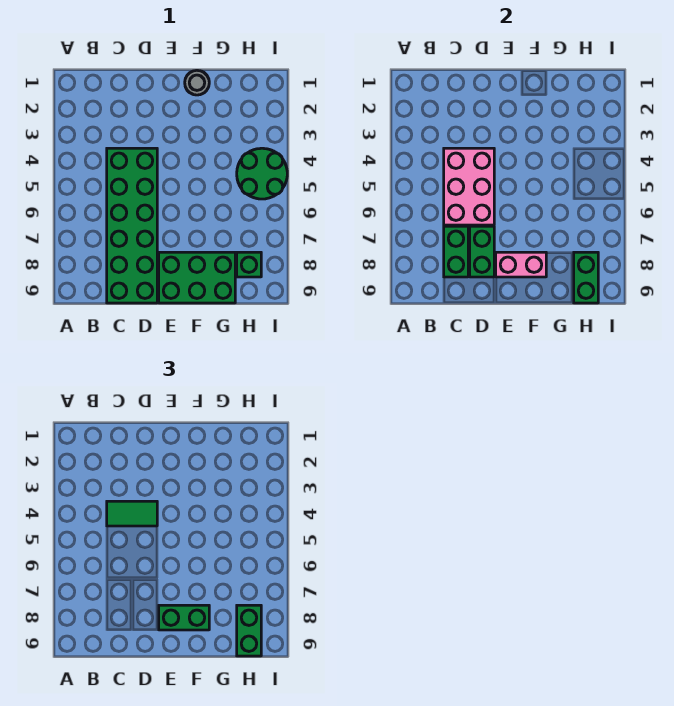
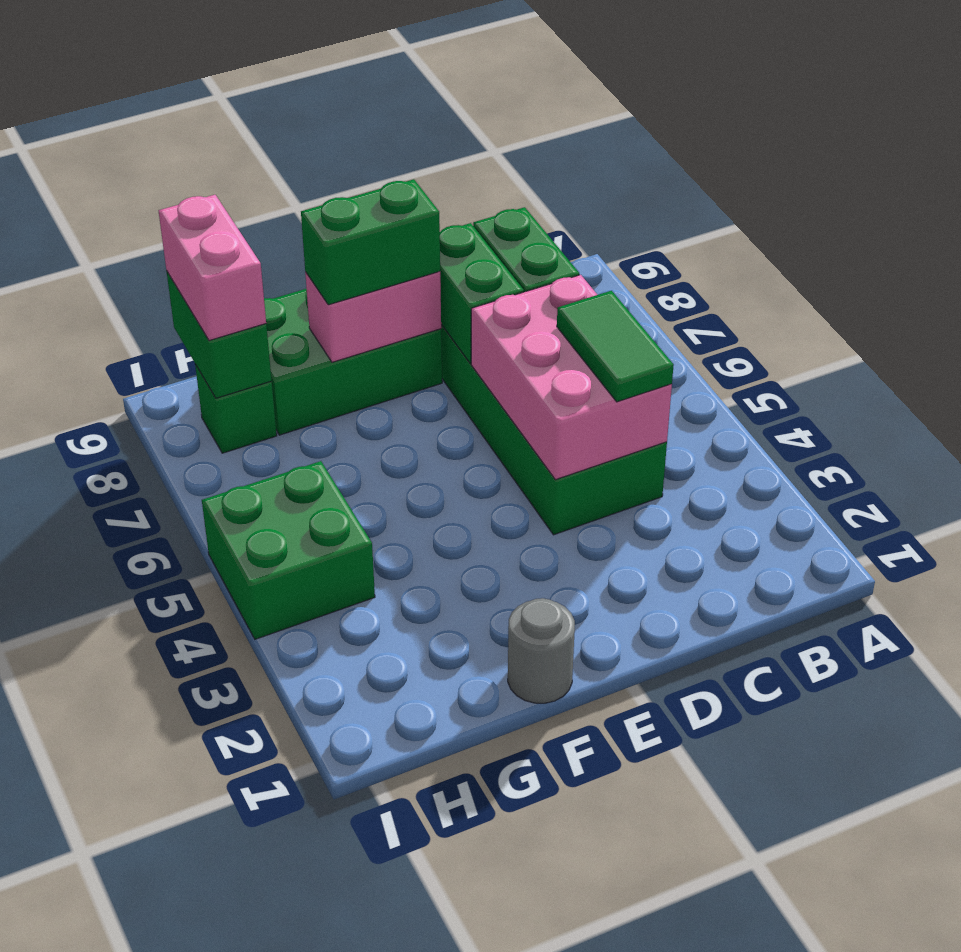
green tile C4:D4 level 3 -> green tile C4:C5 level 3
green round brick H4:I5 level 1 -> green brick H4:I5 level 1
green brick H8:H9 level 3 -> pink brick H8:H9 level 3

